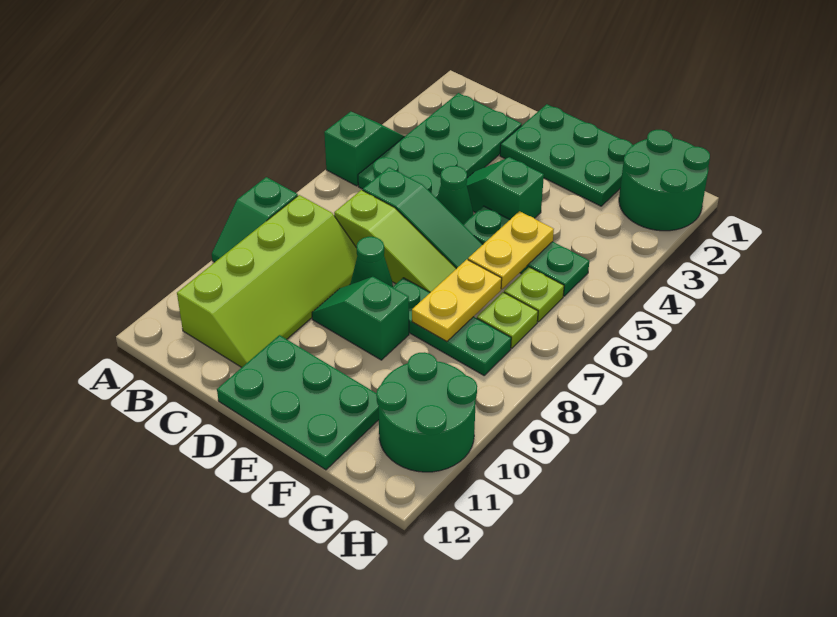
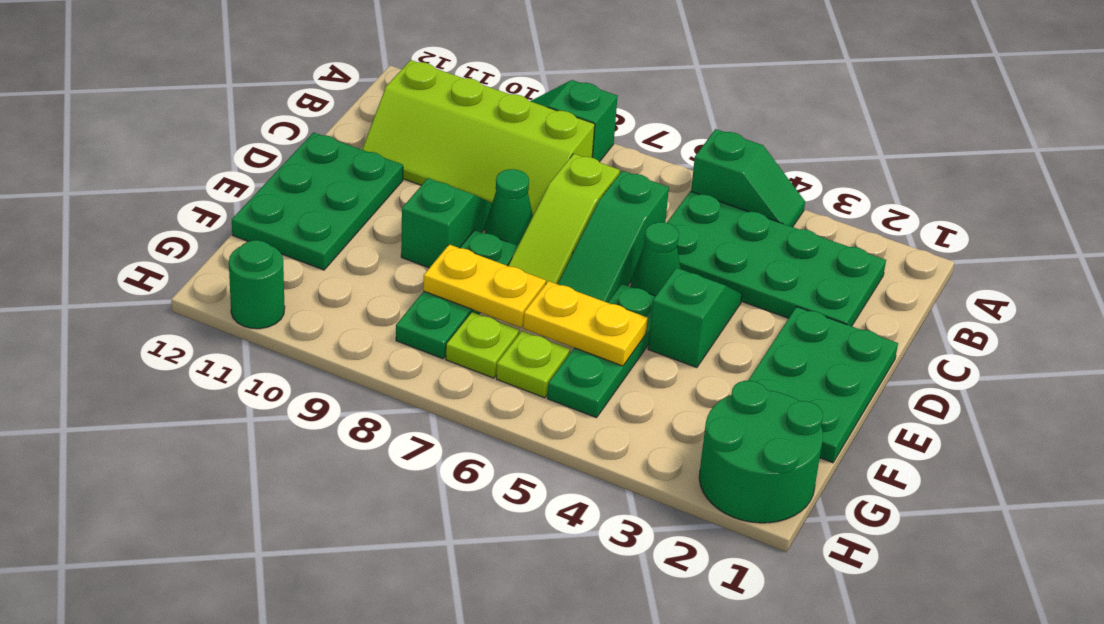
green round brick G10:H11 level 1 -> green round brick H11 level 1

